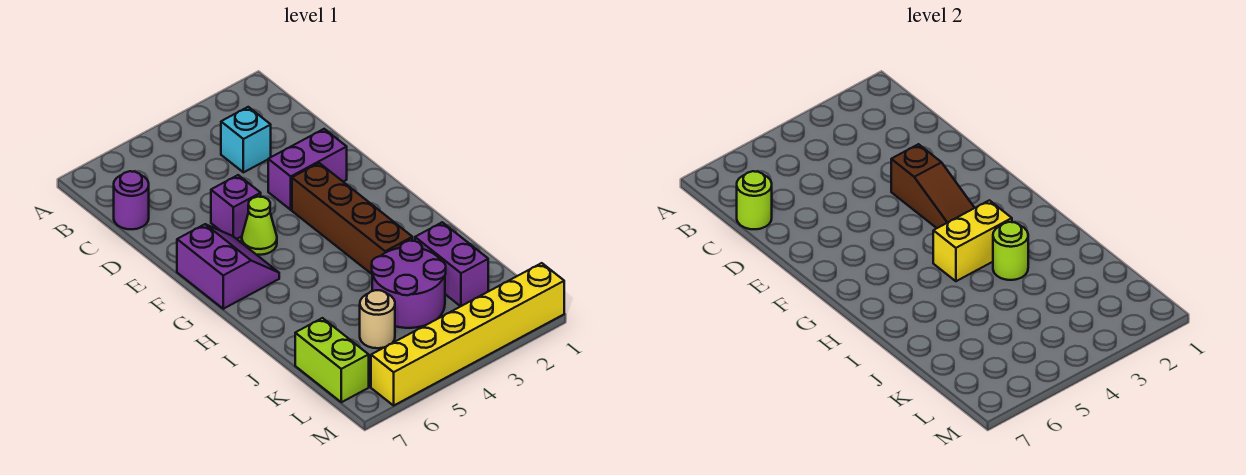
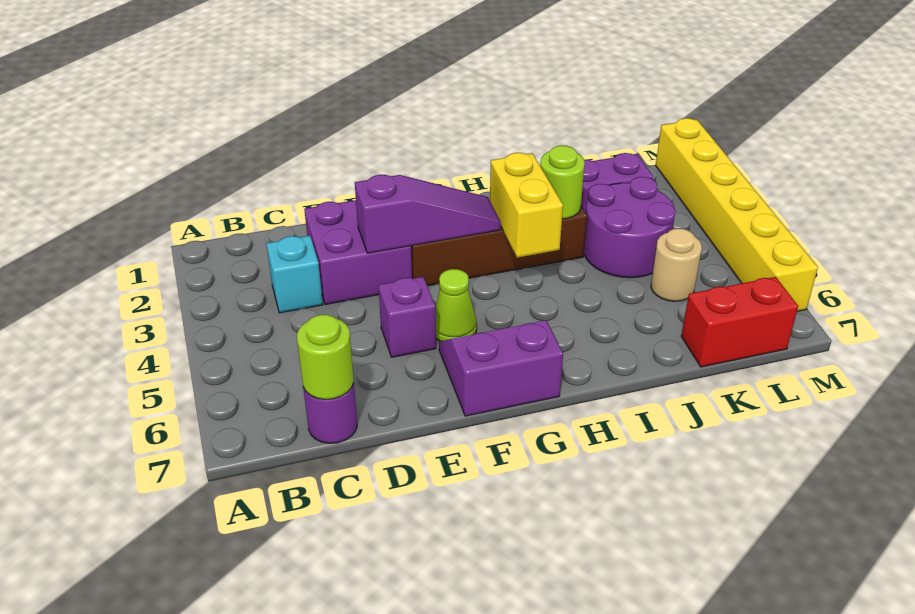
purple brick E2:E3 level 1 -> purple brick D2:E3 level 1
brown slope E3:G3 level 2 top E -> purple slope E3:G3 level 2 top E
lime brick K7:L7 level 1 -> red brick K7:L7 level 1

